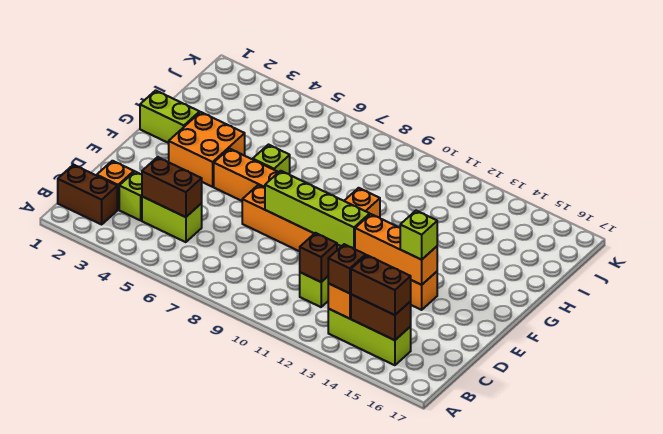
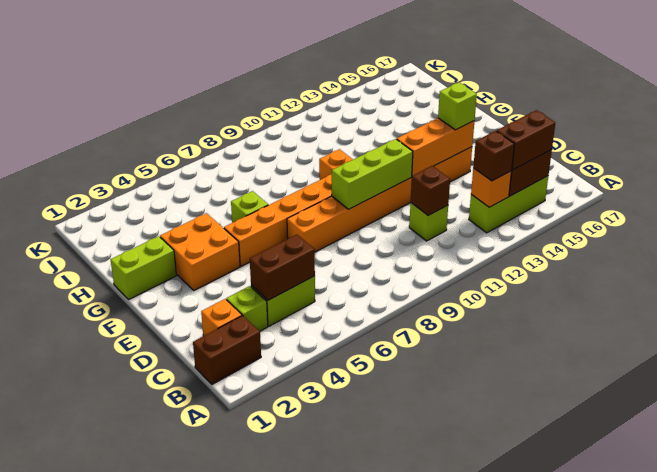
lime brick E8:E11 level 2 -> lime brick E9:E11 level 2

